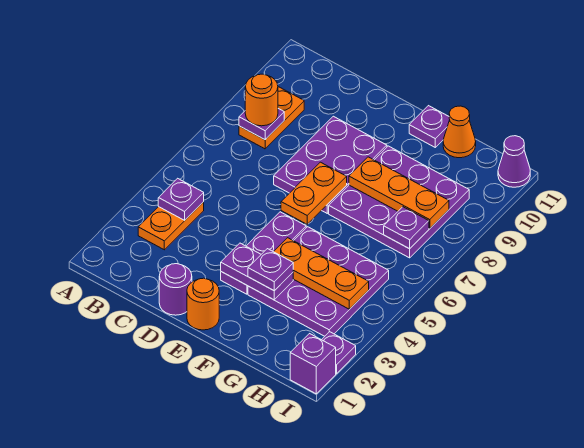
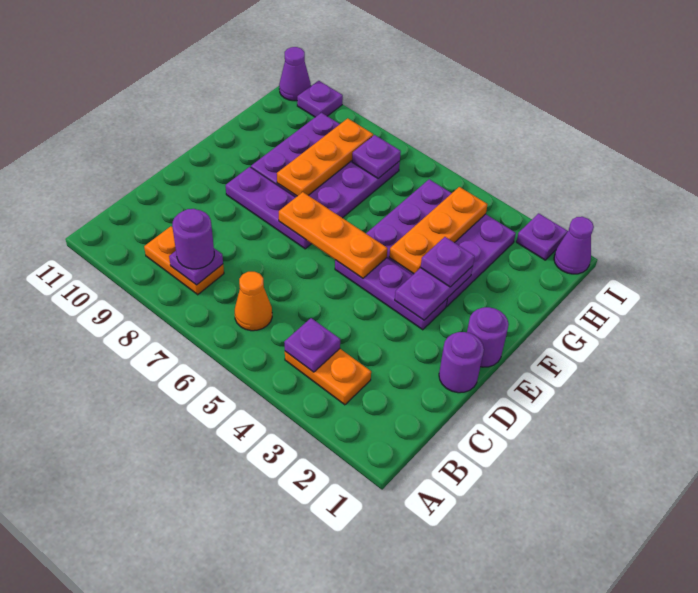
orange round brick B8 level 3 -> purple round brick B8 level 3
purple plate D7:E9 level 1 -> purple plate E7:E9 level 1
orange round brick E1 level 1 -> purple round brick E1 level 1
orange plate E6:E7 level 2 -> orange plate E5:E7 level 2
purple plate F11 level 1 -> purple plate I10 level 1
orange cone G11 level 1 -> orange cone B6 level 1
purple brick I1 level 1 -> purple cone I1 level 1

